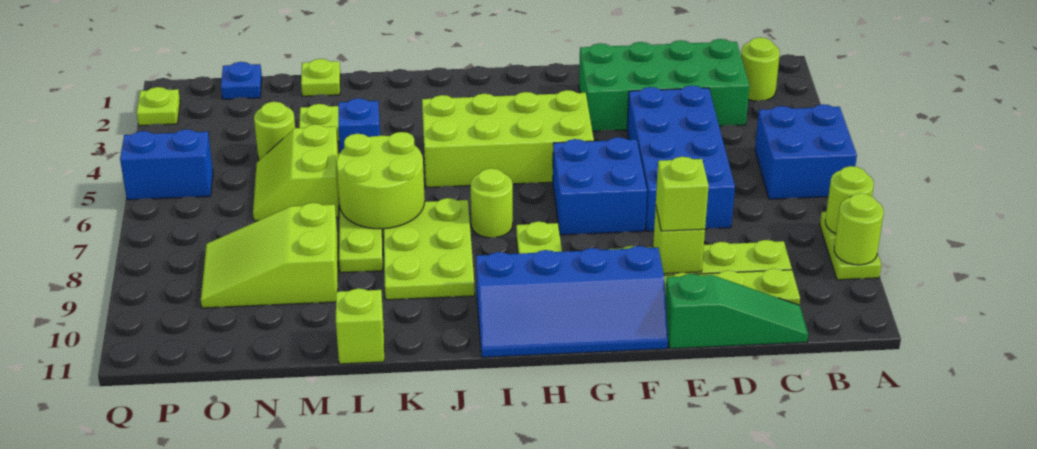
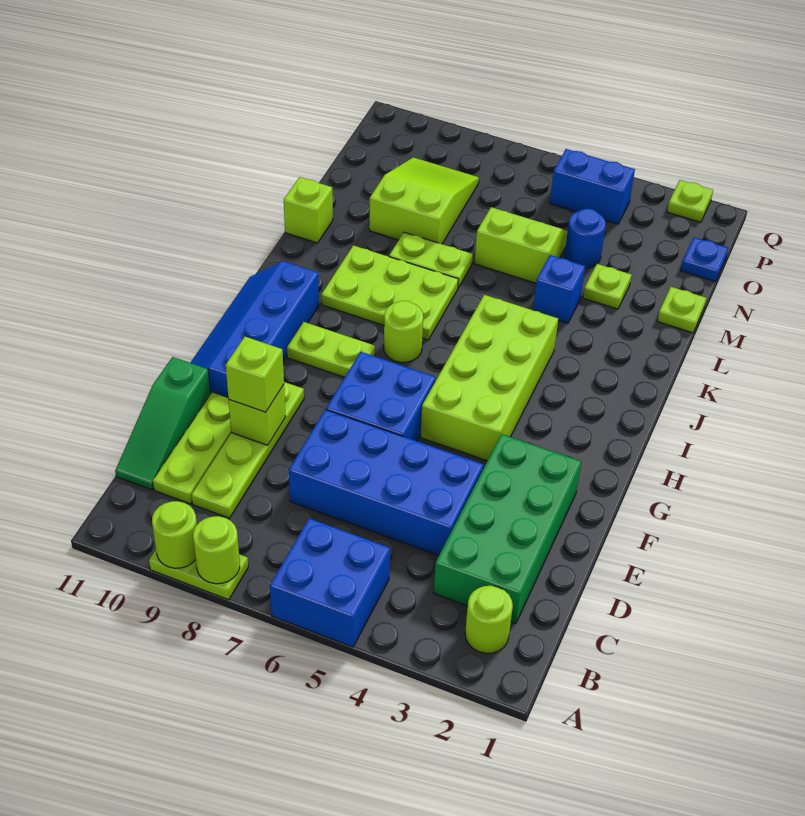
lime round brick K6:L7 level 2 -> none
lime round brick N4 level 1 -> blue round brick N4 level 1
blue brick P5:Q5 level 1 -> blue brick P4:P5 level 1

